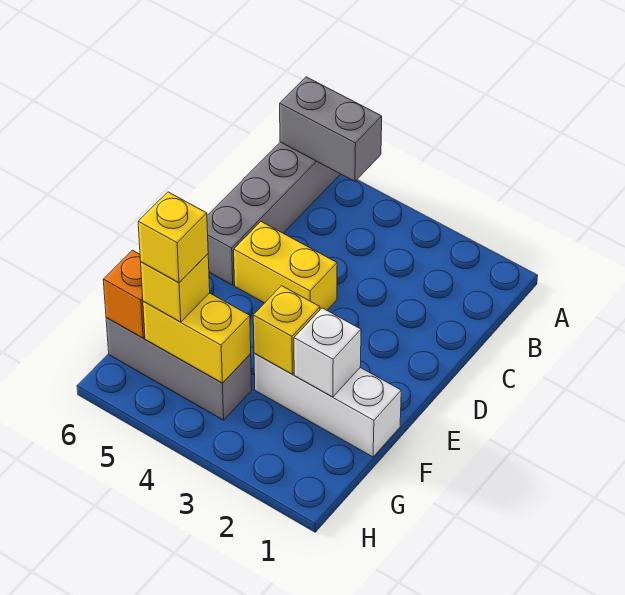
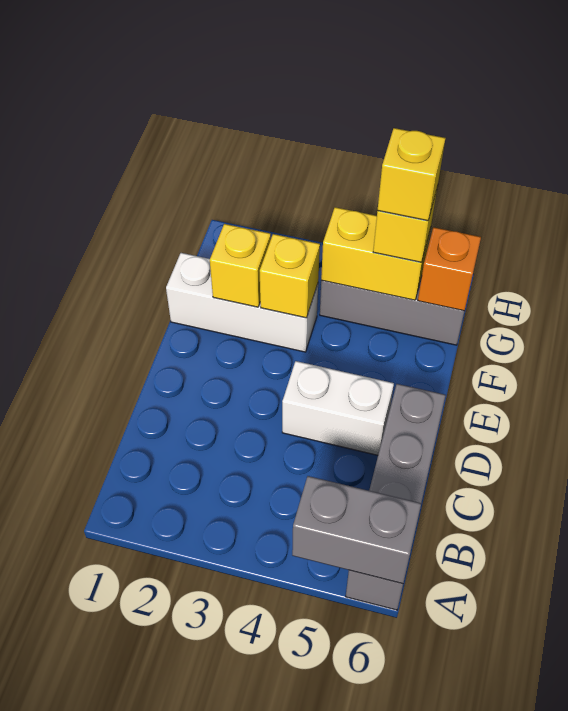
yellow brick D4:D5 level 1 -> white brick D4:D5 level 1
white brick F2 level 2 -> yellow brick F2 level 2

